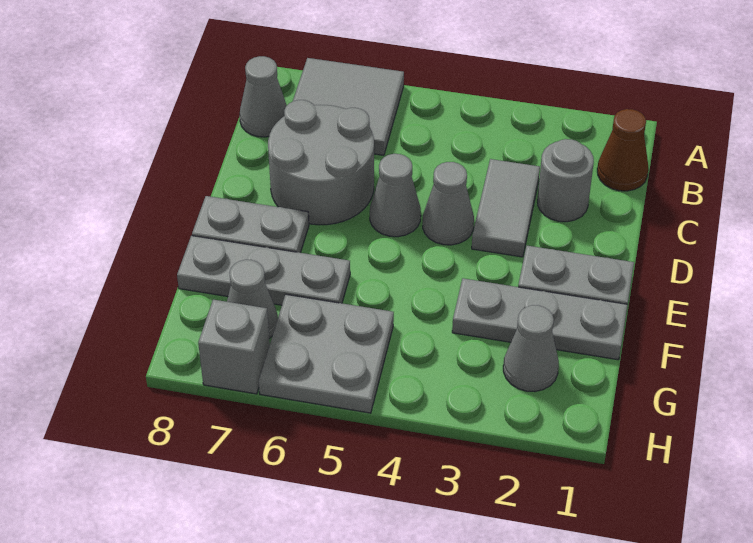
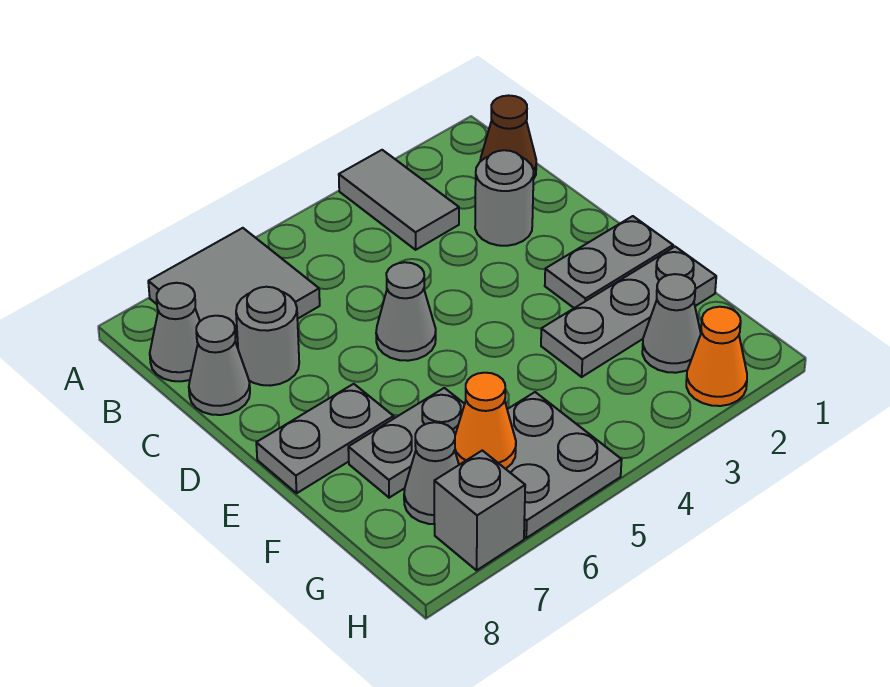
grey tile C3:D3 level 1 -> grey tile A3:B3 level 1
grey round brick C6:D7 level 1 -> grey round brick C7 level 1
grey cone D4 level 1 -> grey cone C8 level 1
grey plate F6:F8 level 1 -> grey plate F6:F7 level 1
none -> orange cone G6 level 2
none -> orange cone H2 level 1

